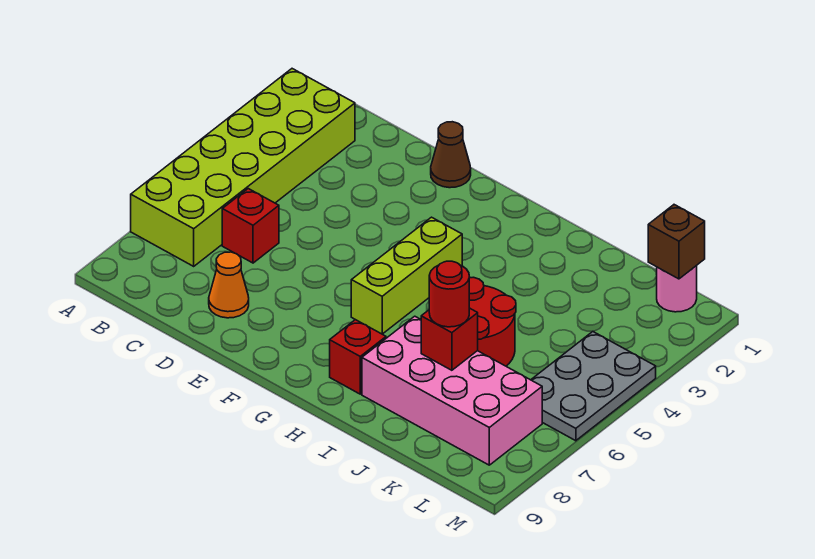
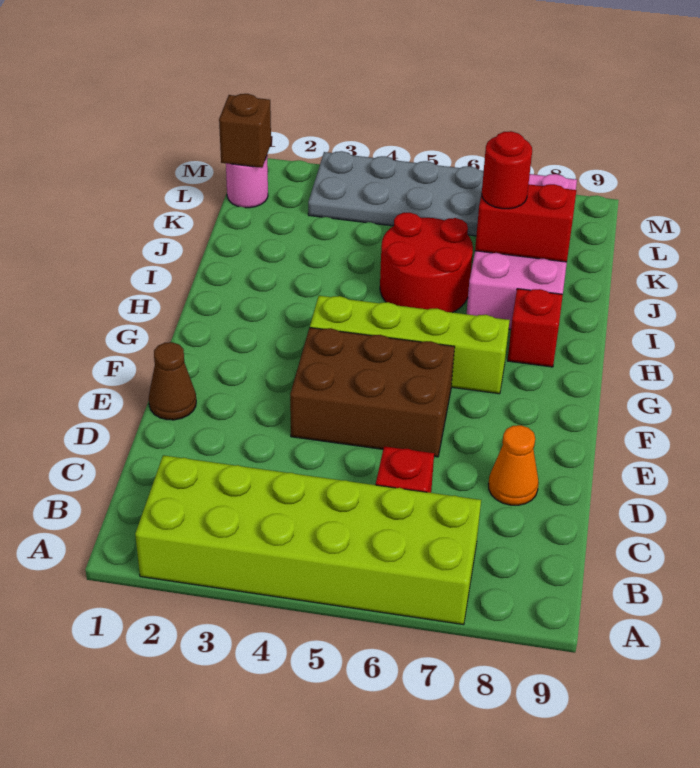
none -> brown brick E4:F6 level 1
lime brick G4:G6 level 1 -> lime brick G4:G7 level 1
red brick J7 level 2 -> red brick J7:J8 level 2
grey plate L4:M6 level 1 -> grey plate L3:M6 level 1

